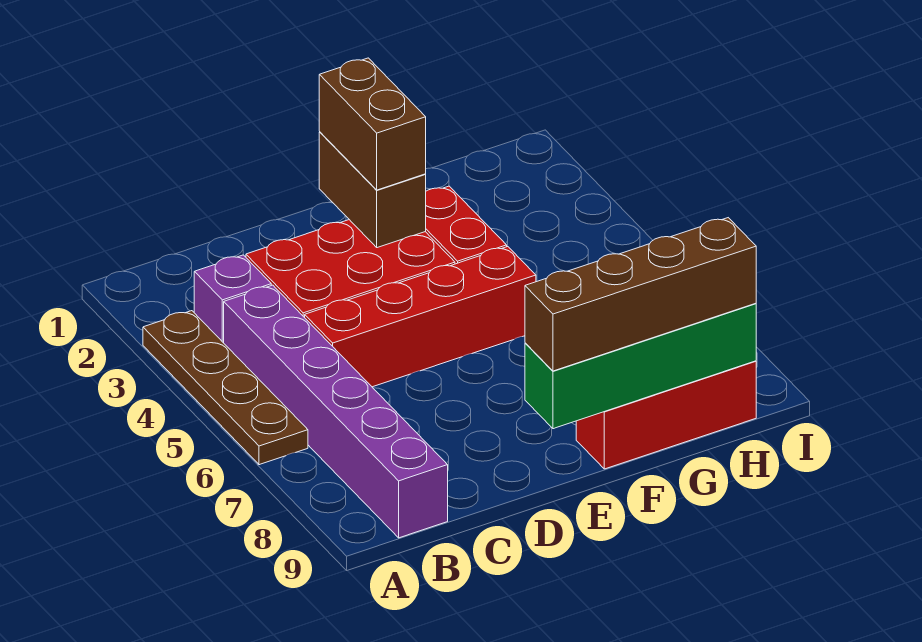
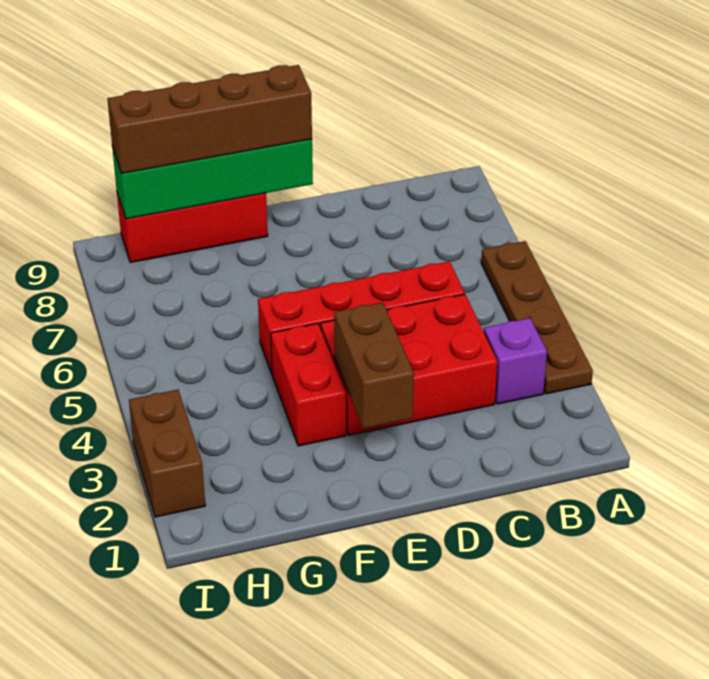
purple brick B4:B9 level 1 -> none
brown brick E2:E3 level 3 -> brown brick I2:I3 level 1

